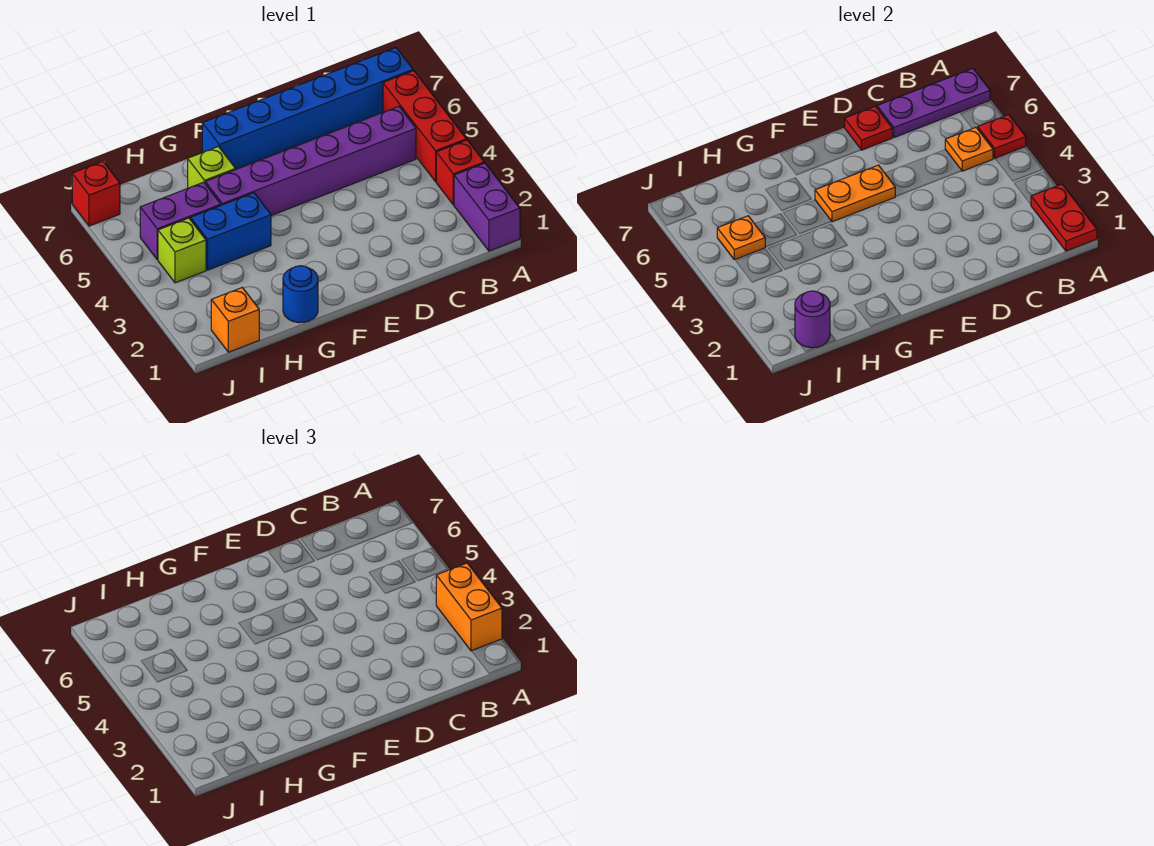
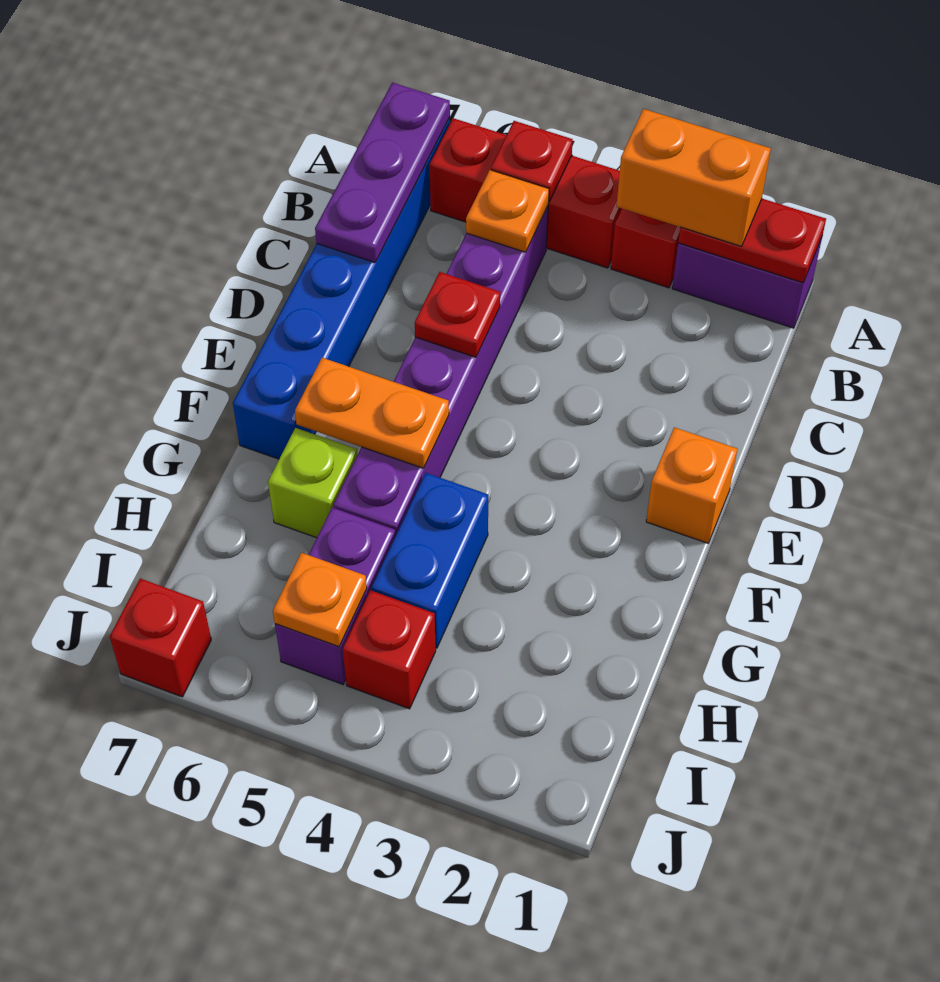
red plate D7 level 2 -> red plate D5 level 2
orange plate E5:F5 level 2 -> orange plate F5:F6 level 2
blue round brick G1 level 1 -> none
orange brick I1 level 1 -> orange brick E1 level 1
purple round brick I1 level 2 -> none
lime brick I4 level 1 -> red brick I4 level 1

